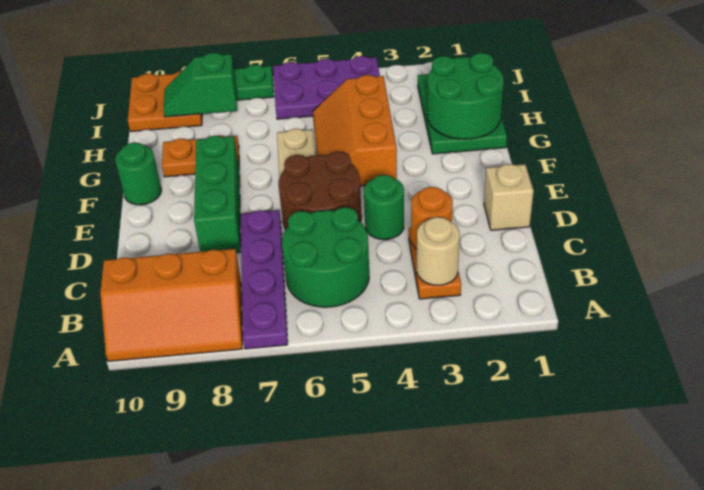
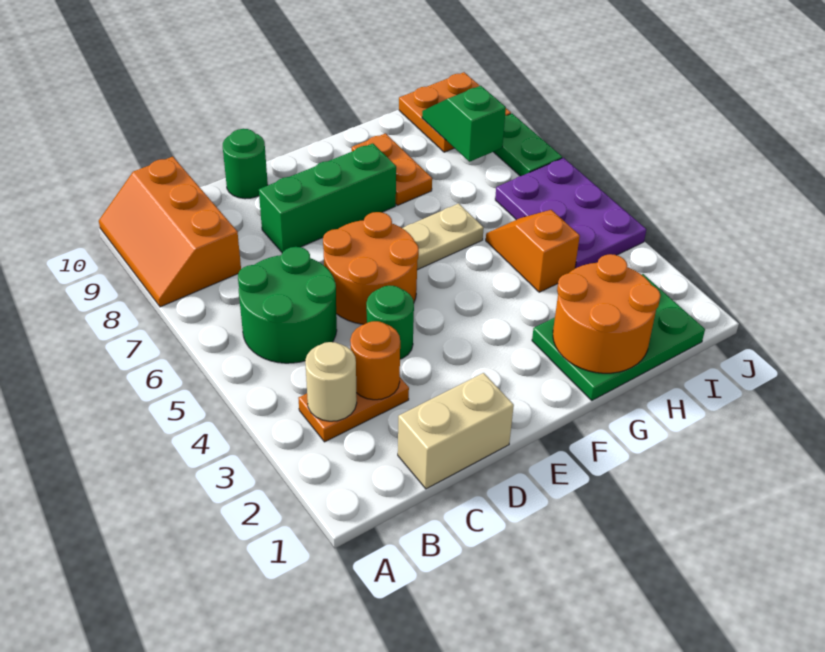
purple plate A7:D7 level 1 -> none
tan brick D1 level 1 -> tan brick C1:D1 level 1
brown round brick D5:E6 level 1 -> orange round brick D5:E6 level 1
orange slope F4:H5 level 1 top 4 -> orange slope H4:H5 level 1 top 4
green round brick F10 level 1 -> green round brick D10 level 1
green round brick G1:H2 level 2 -> orange round brick G1:H2 level 2

